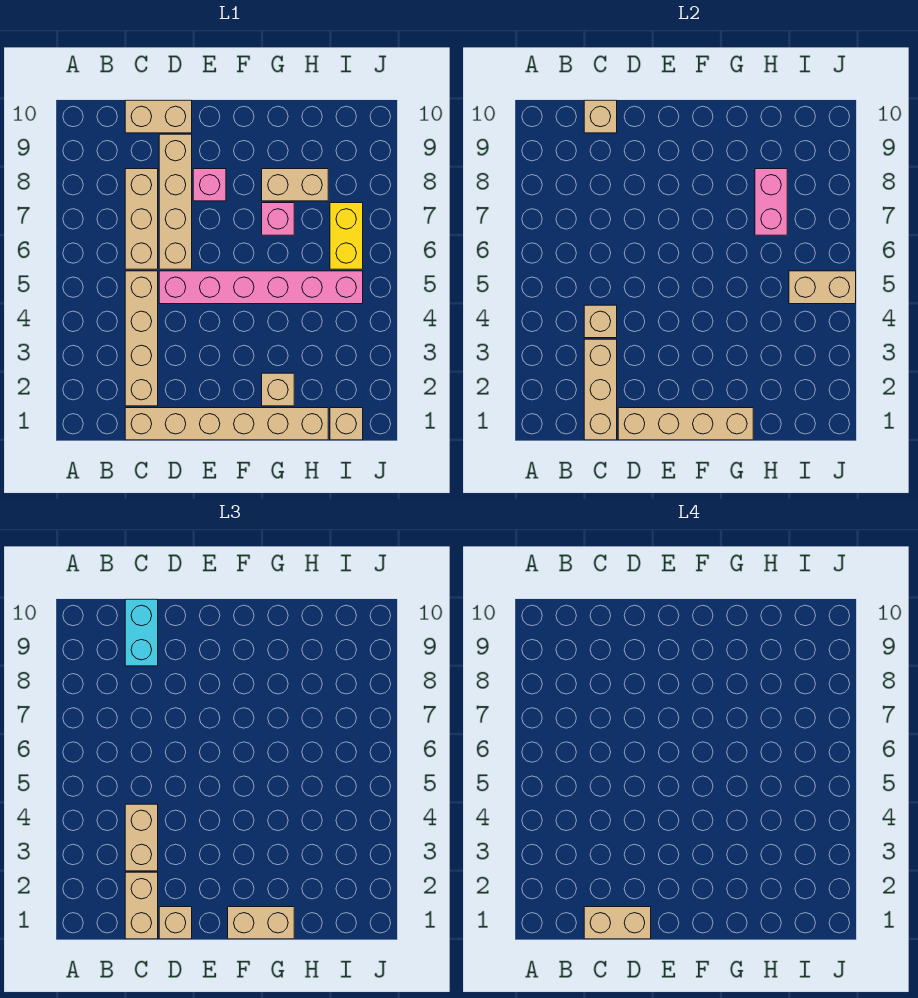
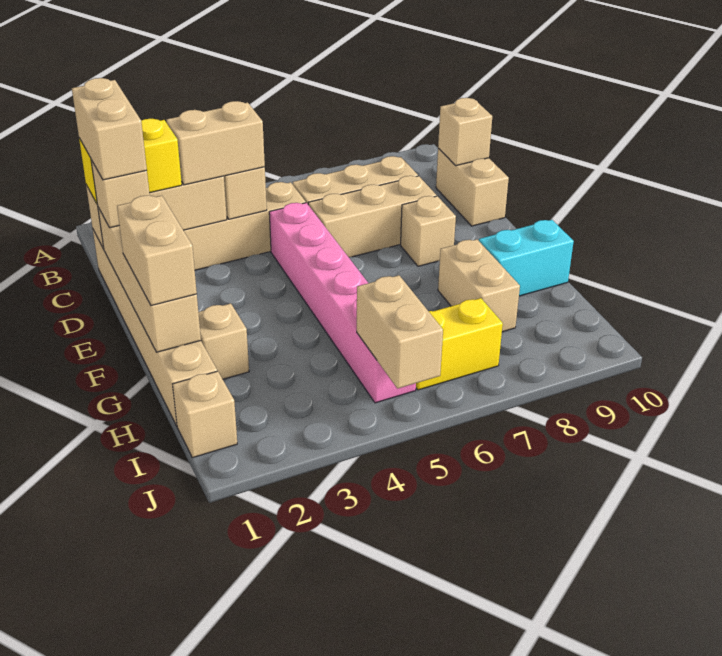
tan brick C1:C2 level 3 -> yellow brick C1:C2 level 3
cyan brick C9:C10 level 3 -> cyan brick G9:G10 level 1
tan brick D6:D9 level 1 -> tan brick D6:D8 level 1
pink brick E8 level 1 -> tan brick E8 level 1
pink brick G7 level 1 -> none
pink brick H7:H8 level 2 -> none

